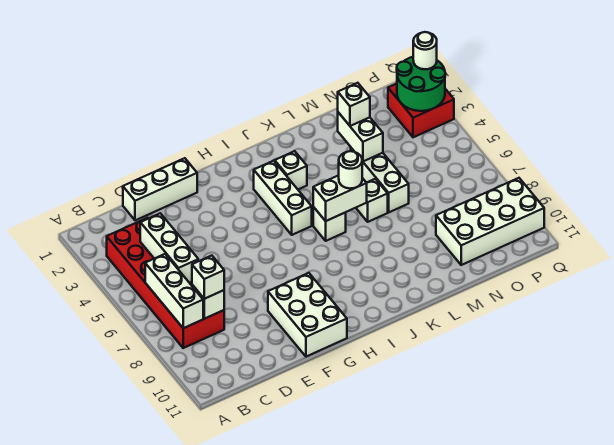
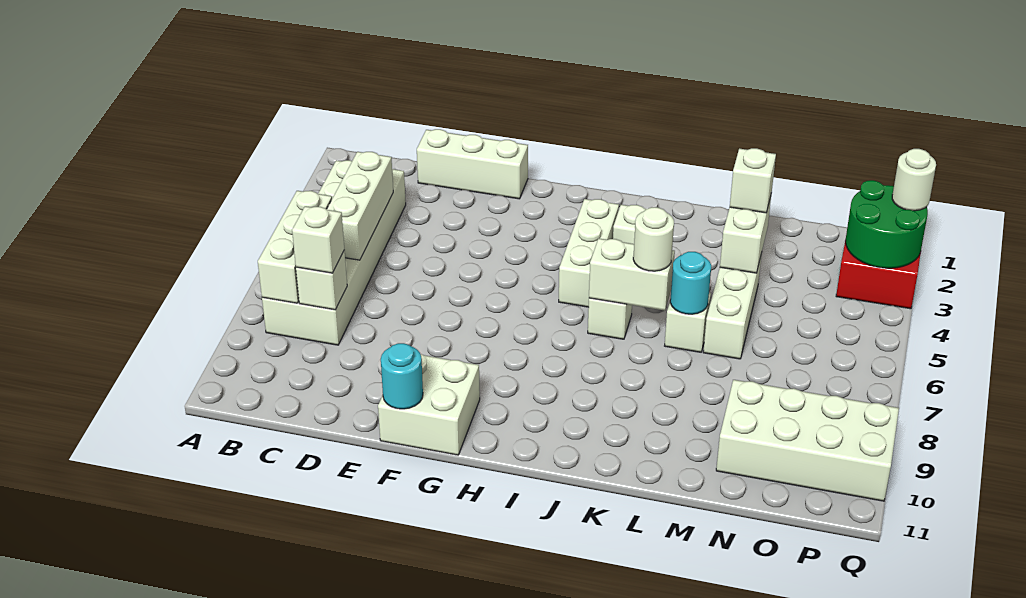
red brick B3:C8 level 1 -> white brick B3:C8 level 1
white brick F9:G11 level 1 -> white brick F10:G11 level 1
none -> cyan round brick F11 level 2
none -> cyan round brick L6 level 2

